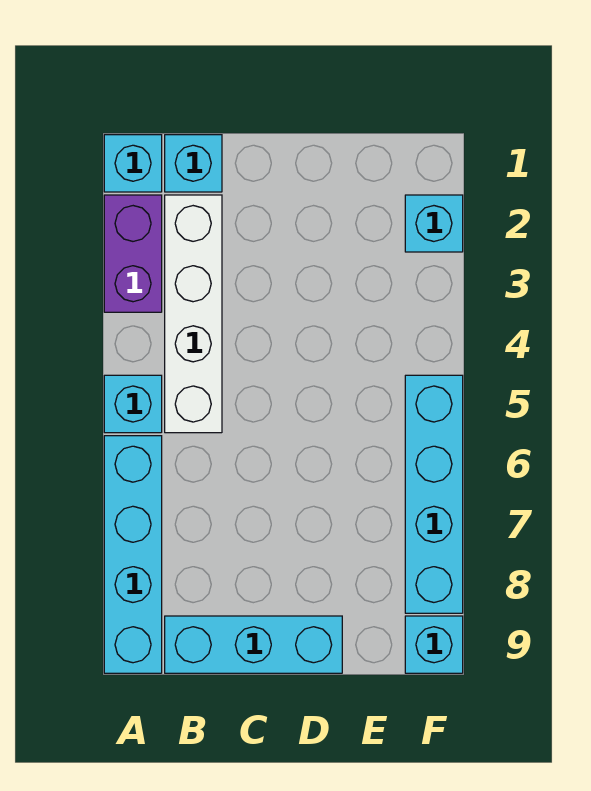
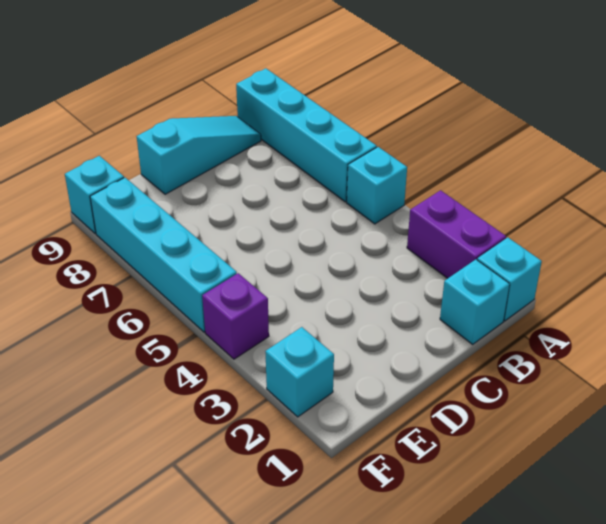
white brick B2:B5 level 1 -> none
cyan brick B9:D9 level 1 -> cyan slope B9:D9 level 1 top D
none -> purple brick F4 level 1

